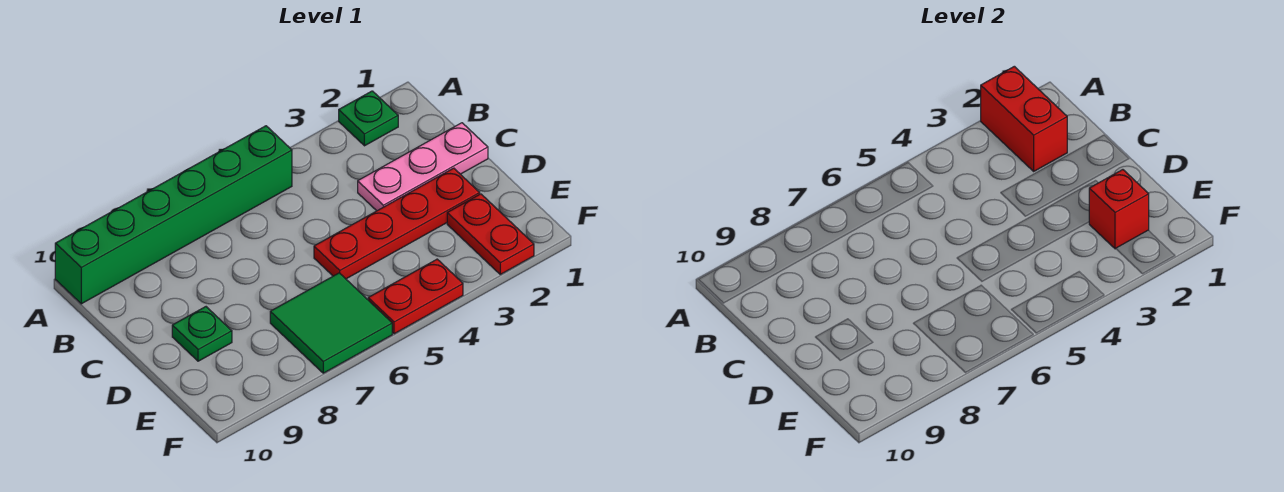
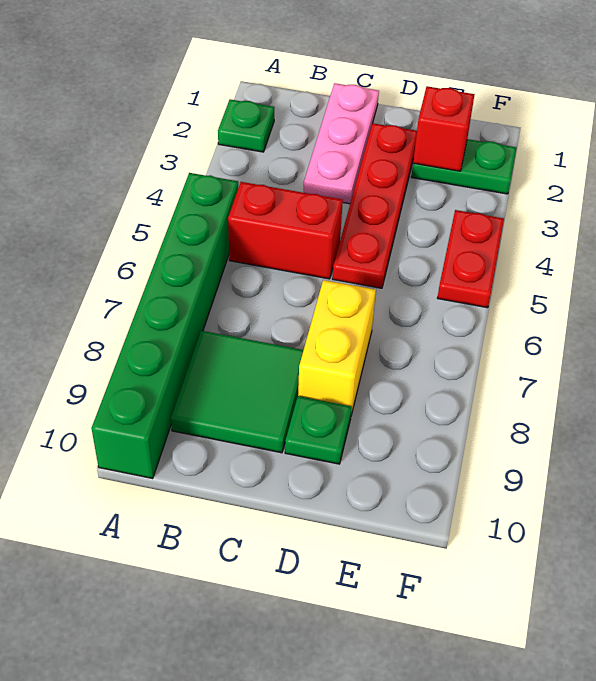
red brick A2:B2 level 2 -> red brick B5:C5 level 1
none -> yellow brick D7:D8 level 1
red plate E2:F2 level 1 -> green plate E2:F2 level 1
green tile E6:F7 level 1 -> green tile B8:C9 level 1

